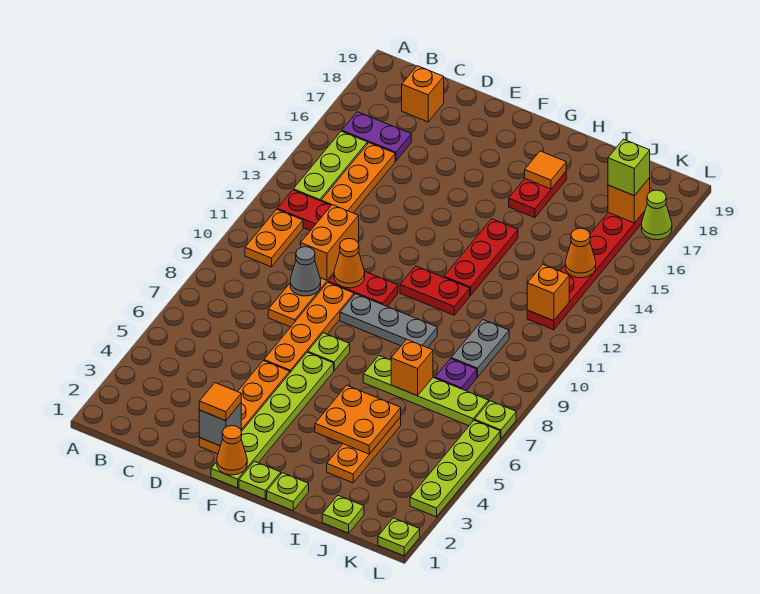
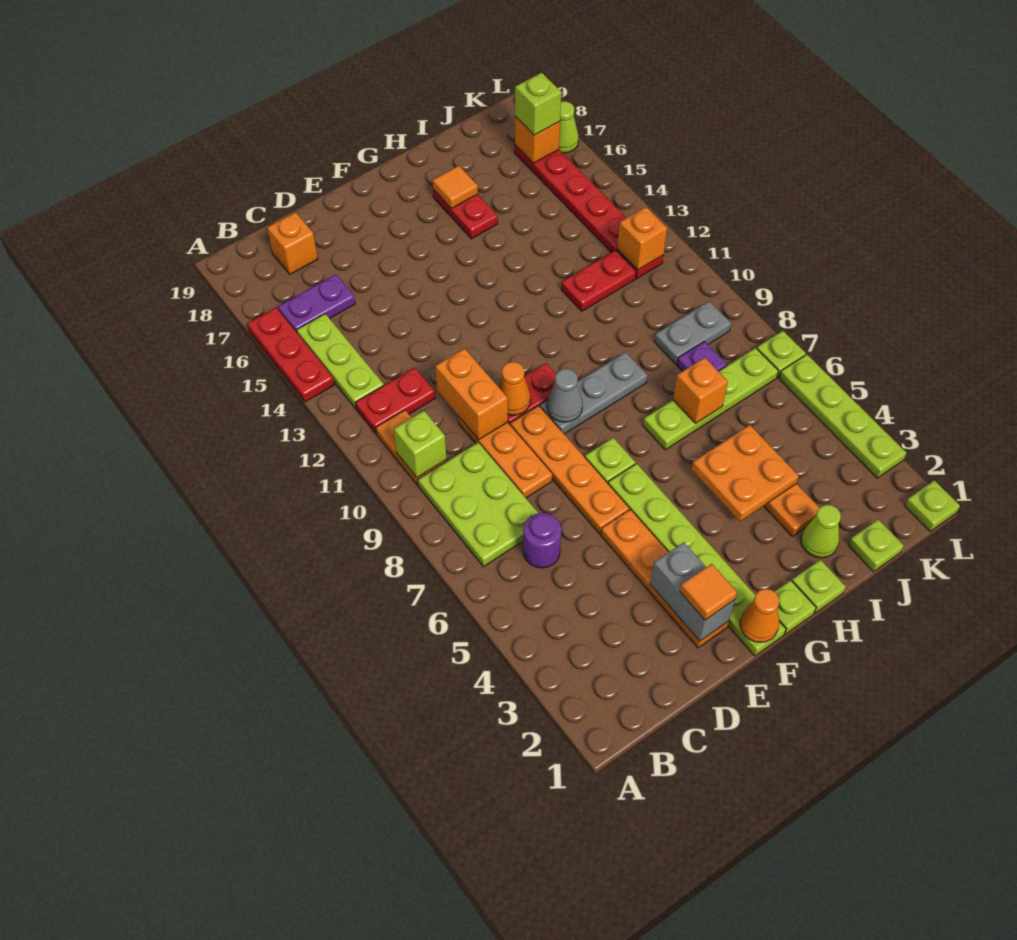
none -> lime plate B7:C9 level 1
none -> lime brick B10 level 2
none -> purple round brick C6 level 1
orange plate C13:C15 level 1 -> none
grey cone D9 level 2 -> grey cone F9 level 2
grey brick E2 level 2 -> grey brick E2:E3 level 2
red plate G11:H11 level 1 -> red plate I12:J12 level 1
red plate H12:H14 level 1 -> red plate A14:A16 level 1
none -> lime cone I2 level 1
grey plate J9:J10 level 1 -> grey plate J9:K9 level 1
orange cone K14 level 2 -> none

